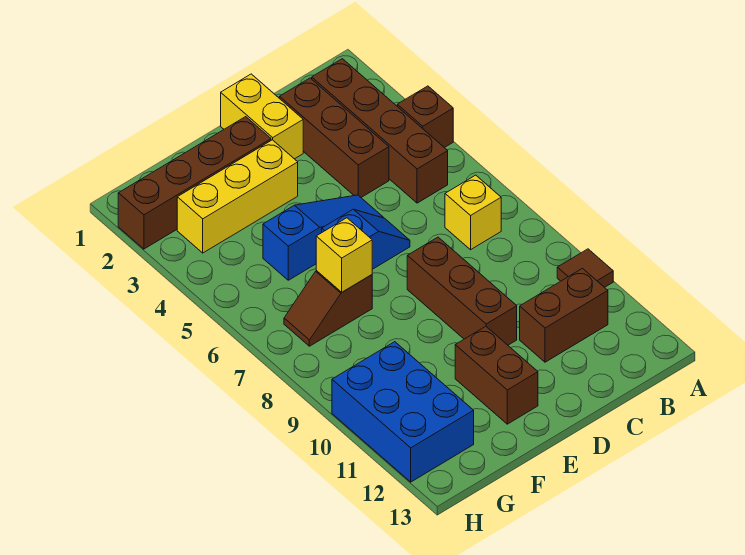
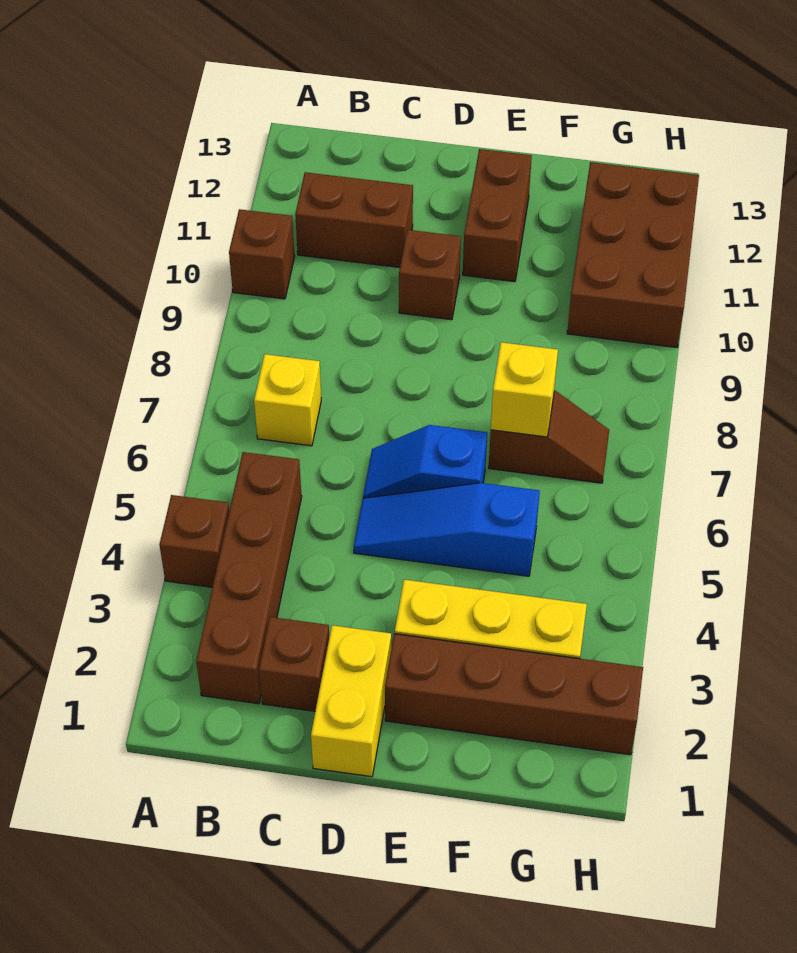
brown tile A10 level 1 -> brown brick A10 level 1
brown brick C2:C4 level 1 -> brown brick C2 level 1
brown brick D8:D10 level 1 -> brown brick D10 level 1
blue brick G10:H12 level 1 -> brown brick G10:H12 level 1

